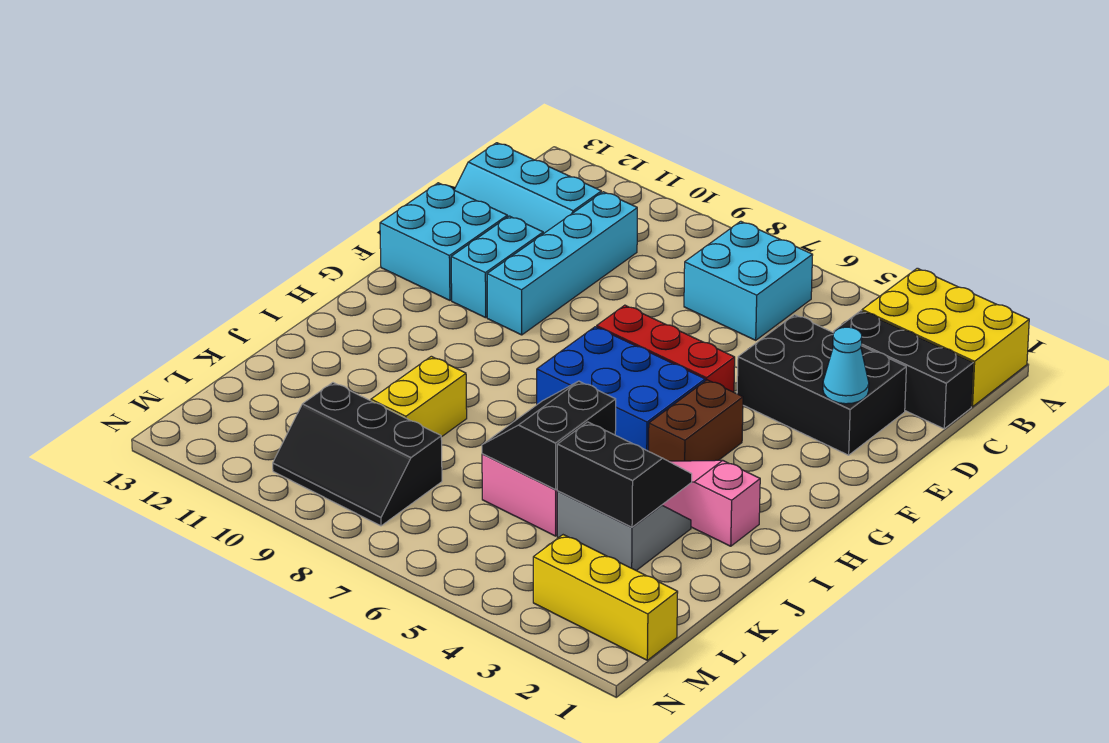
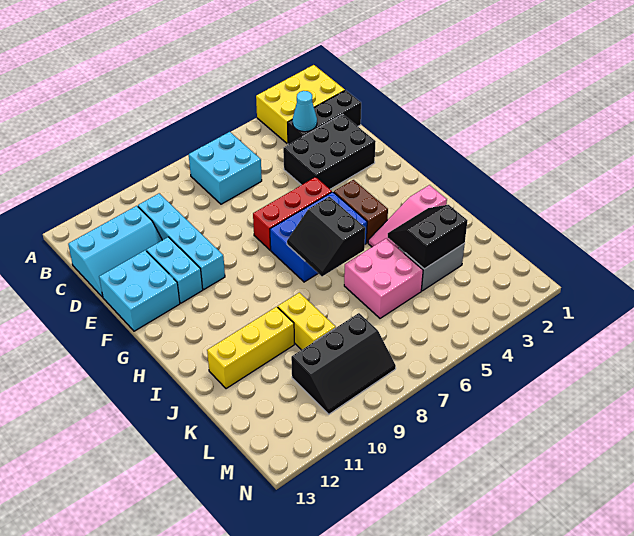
cyan cone E2 level 2 -> cyan cone C3 level 2
black slope J5:K6 level 2 top 5 -> black slope H6:I7 level 2 top 6
yellow brick M1:M3 level 1 -> yellow brick J10:J12 level 1

